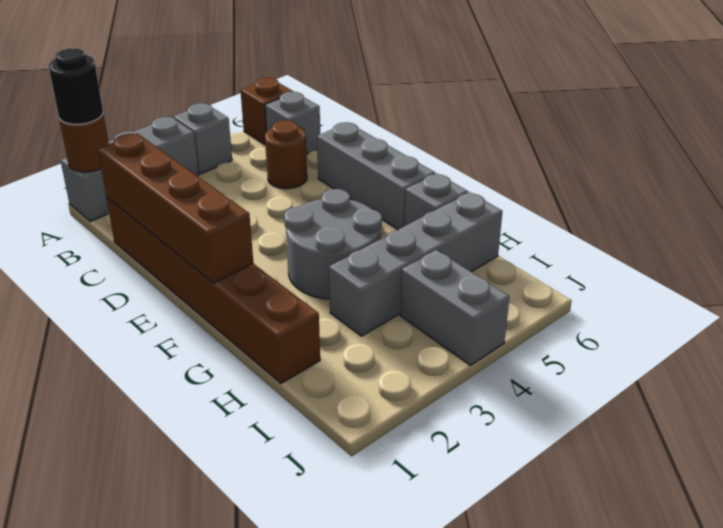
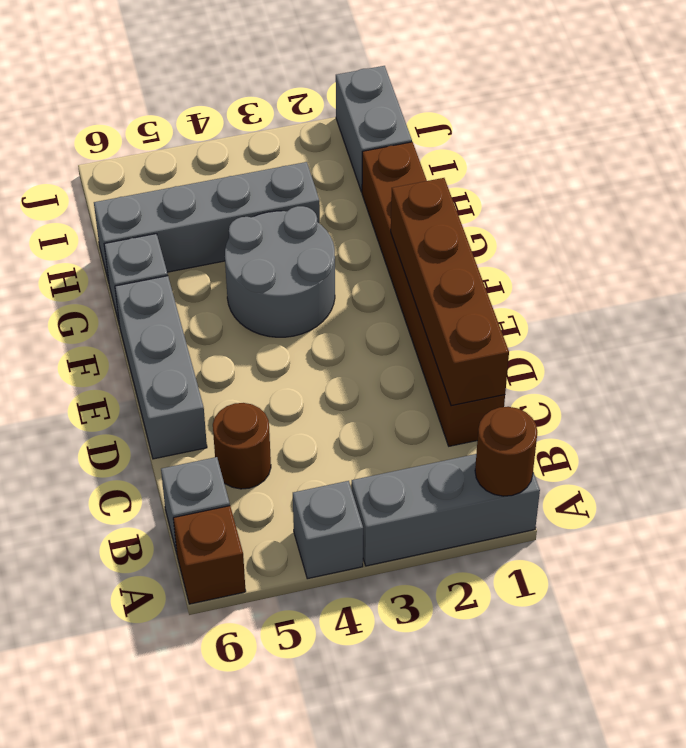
black round brick A1 level 3 -> none
grey brick I4:J4 level 1 -> grey brick I1:J1 level 1

